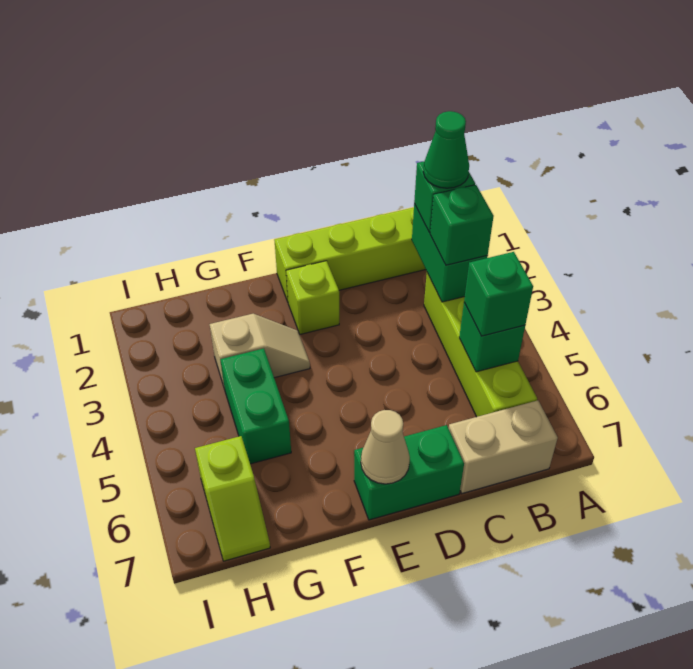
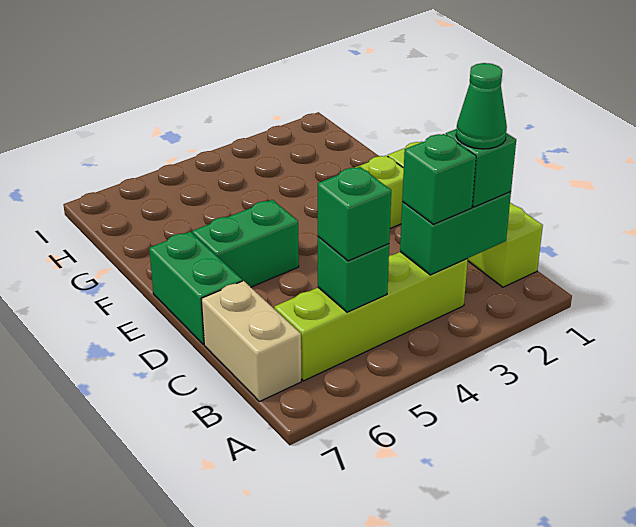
tan cone E7 level 2 -> none
tan slope F3:G3 level 1 top G -> none
green brick G4:G5 level 1 -> green brick E5:E6 level 1
lime slope H6:H7 level 1 top 6 -> none

